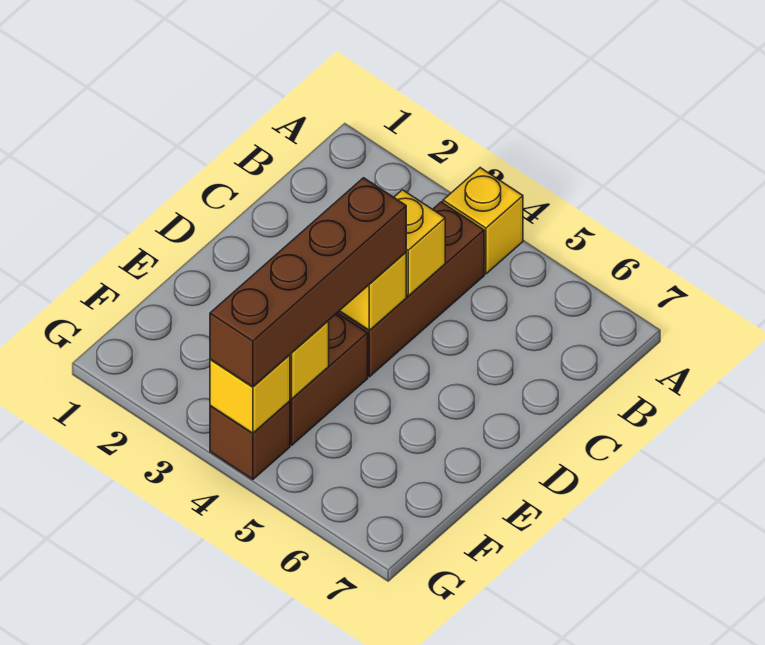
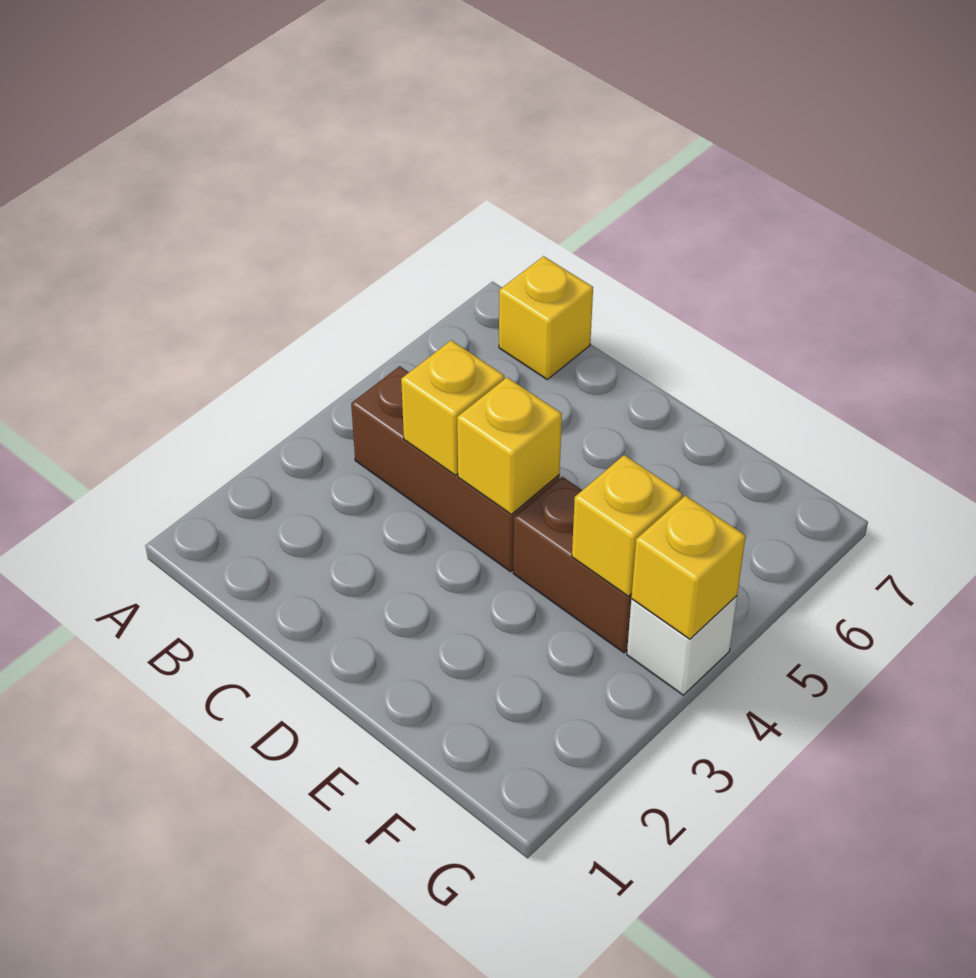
yellow brick A4 level 1 -> yellow brick B7 level 1
brown brick D4:G4 level 3 -> none
brown brick G4 level 1 -> white brick G4 level 1

